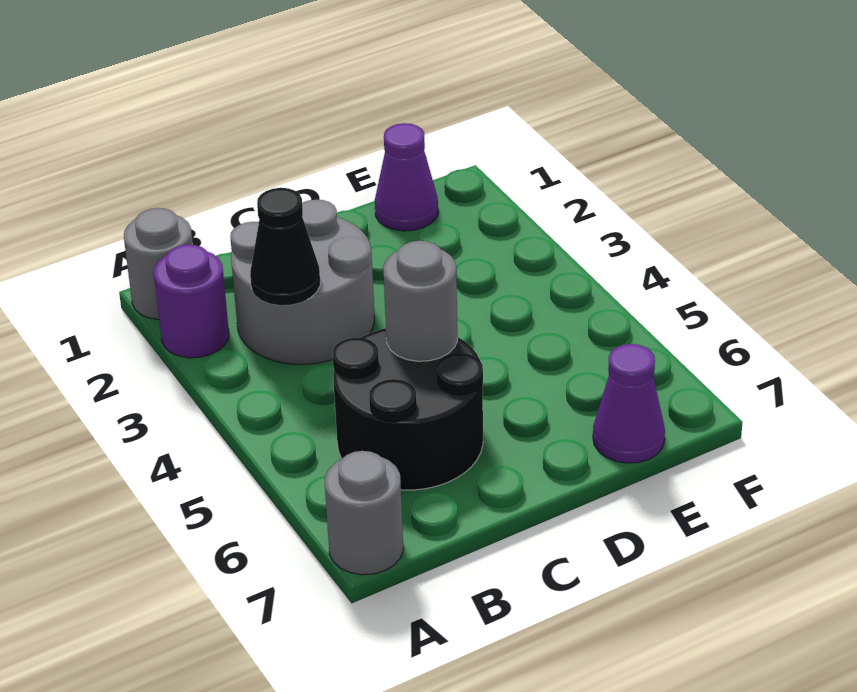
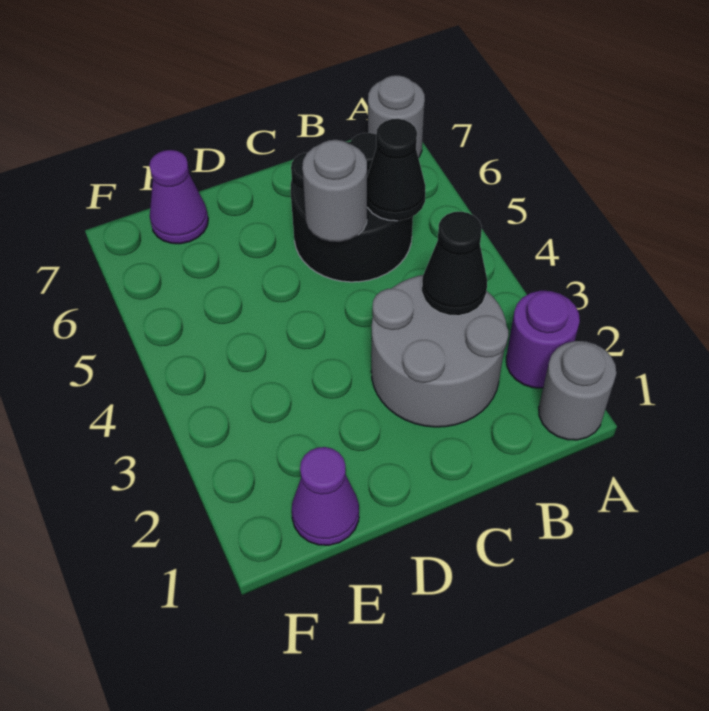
none -> black cone B5 level 2

